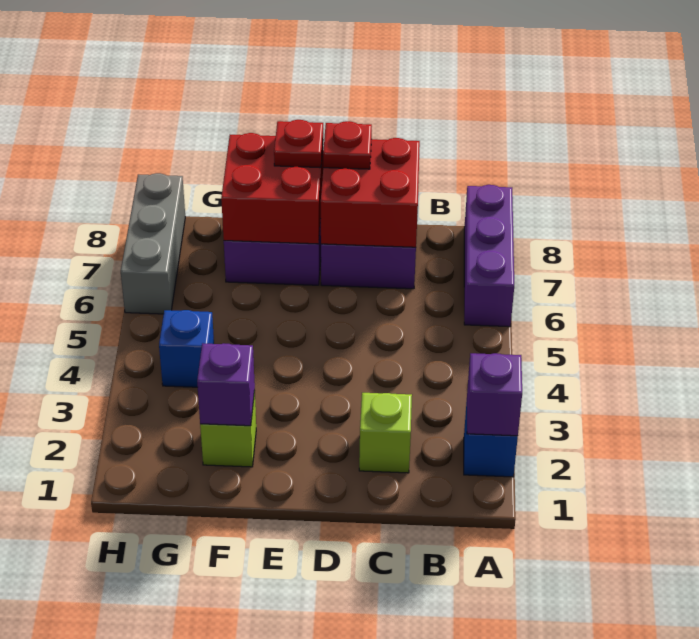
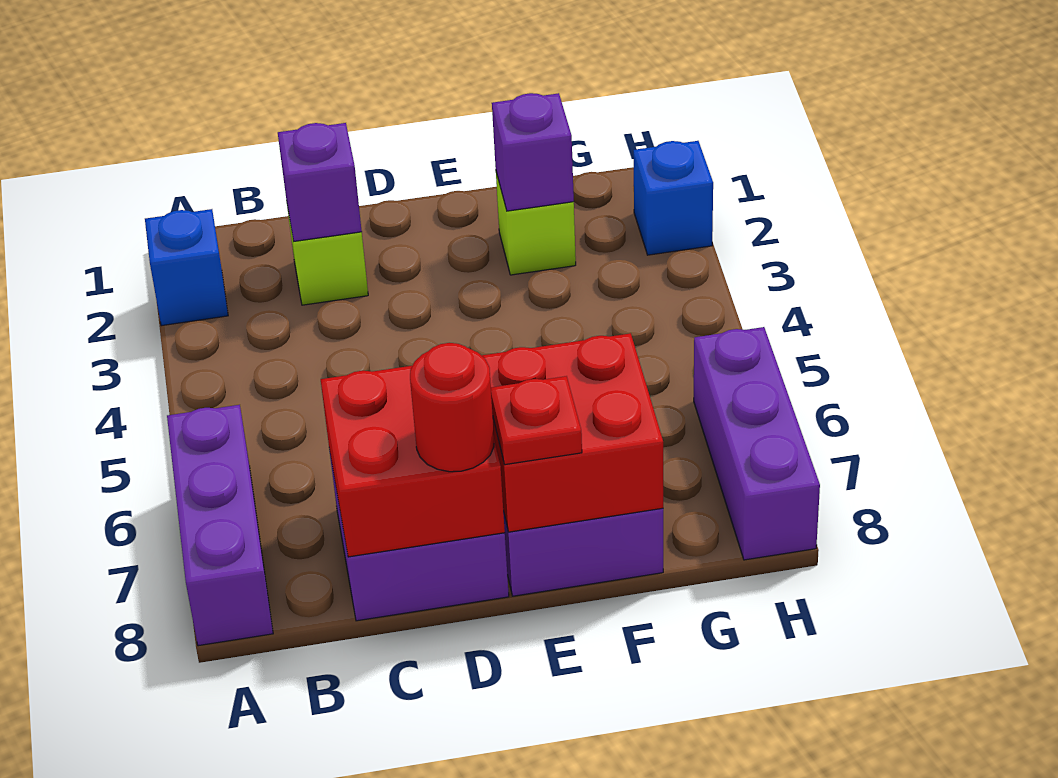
purple brick A2 level 2 -> purple brick C2 level 2
red plate D8 level 3 -> red round brick D8 level 3
blue brick G4 level 1 -> blue brick H2 level 1
grey brick H6:H8 level 1 -> purple brick H6:H8 level 1

